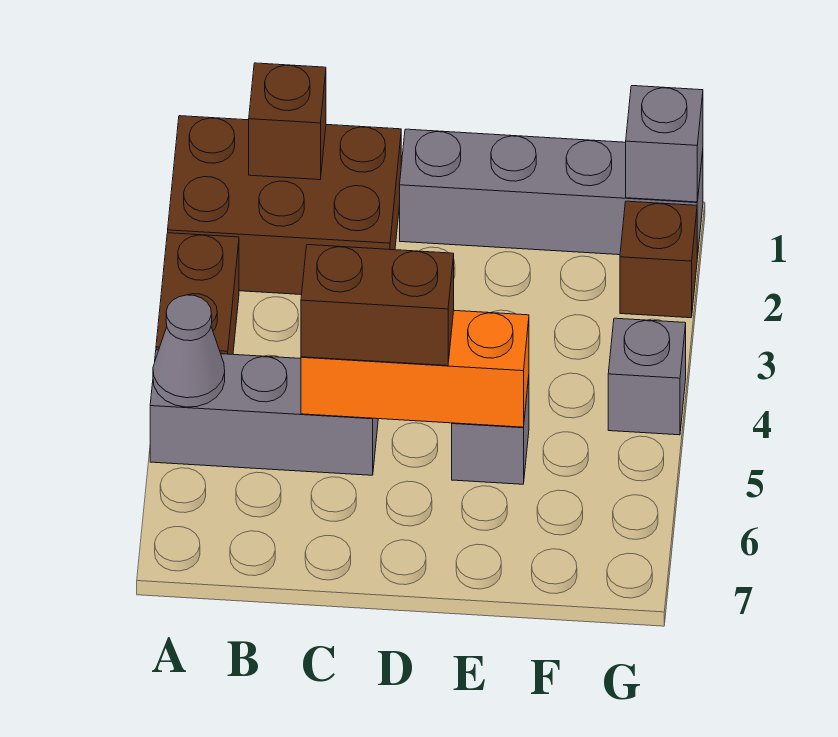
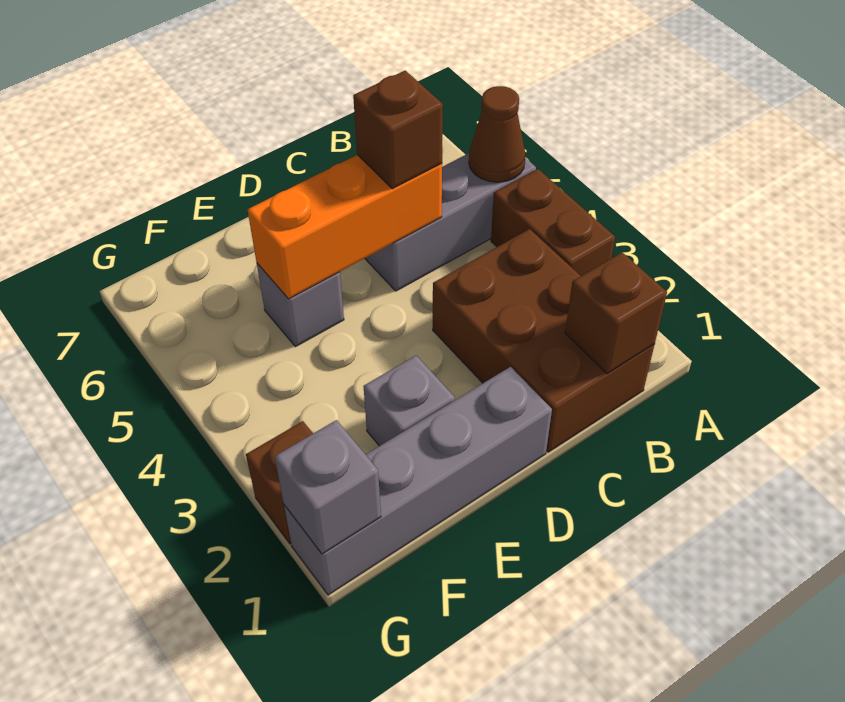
brown brick A1:C2 level 1 -> brown brick B1:C3 level 1
grey cone A5 level 2 -> brown cone A5 level 2
brown brick C5:D5 level 3 -> brown brick C5 level 3
grey brick G4 level 1 -> grey brick E2 level 1

